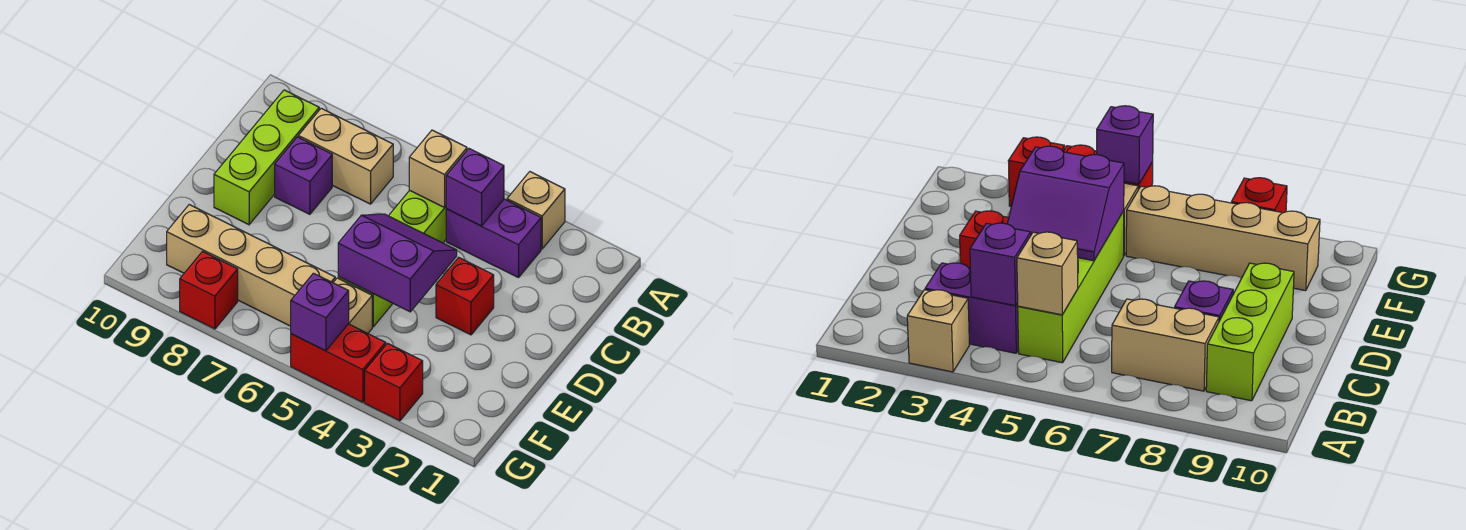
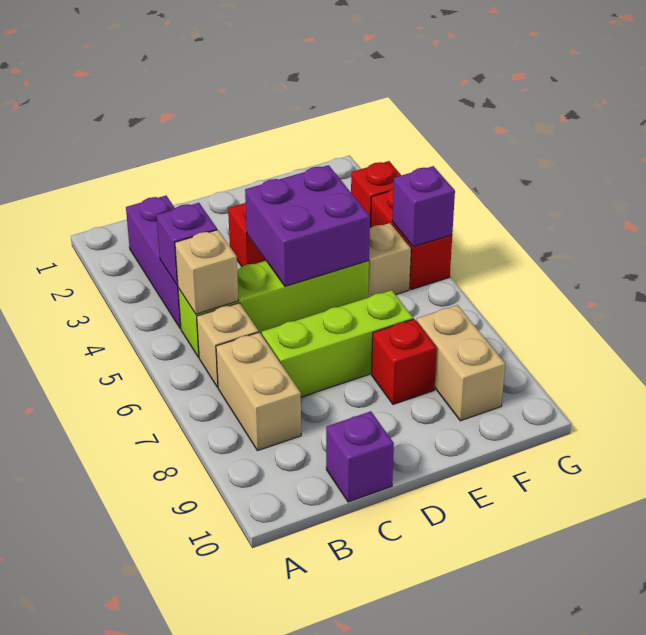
tan brick A3 level 1 -> tan brick B6 level 1
purple brick B3:B4 level 1 -> purple brick B2:B4 level 1
lime brick B9:D9 level 1 -> lime brick C7:E7 level 1
purple brick C8 level 1 -> purple brick C10 level 1
purple slope D4:E5 level 2 top E -> purple brick D4:E5 level 2
tan brick F6:F9 level 1 -> tan brick F8:F9 level 1
red brick G8 level 1 -> red brick E8 level 1

